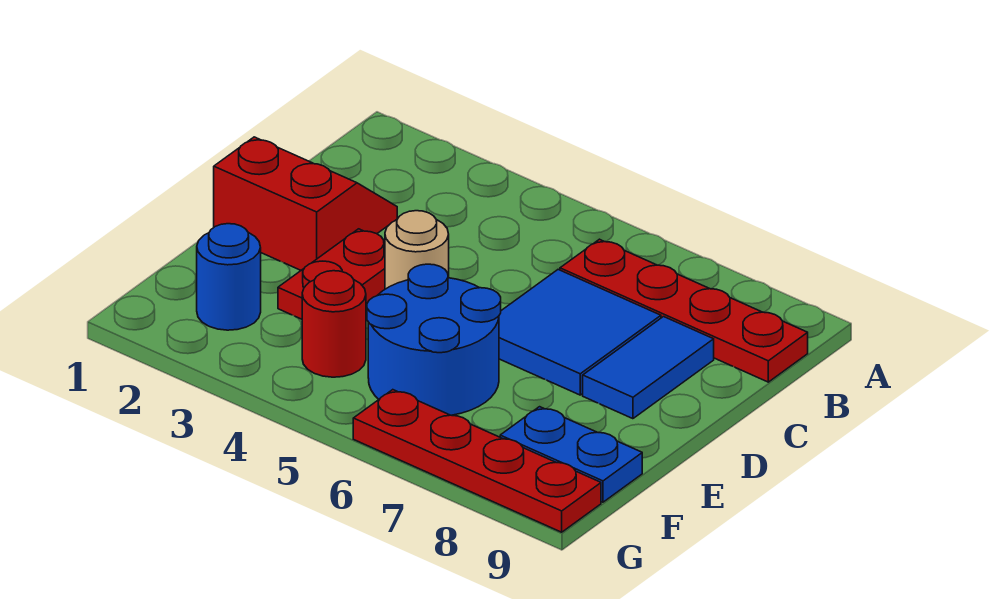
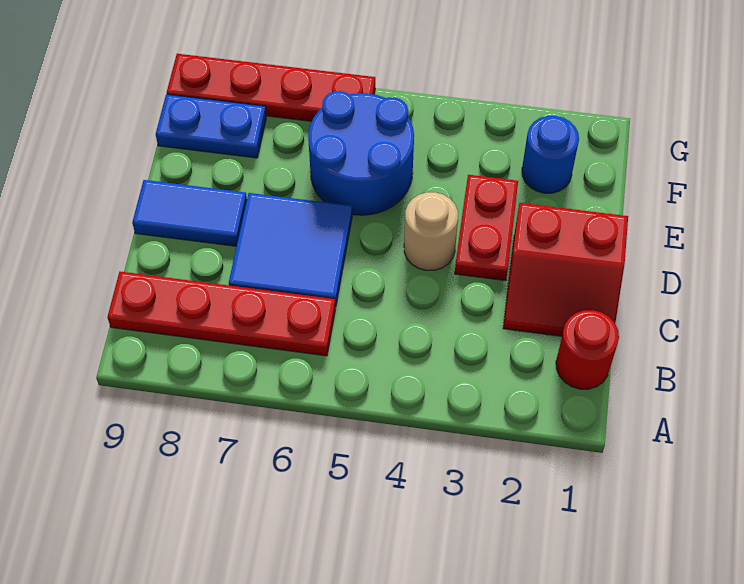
blue tile C8:D8 level 1 -> blue tile D8:D9 level 1
red round brick F4 level 1 -> red round brick B1 level 1

